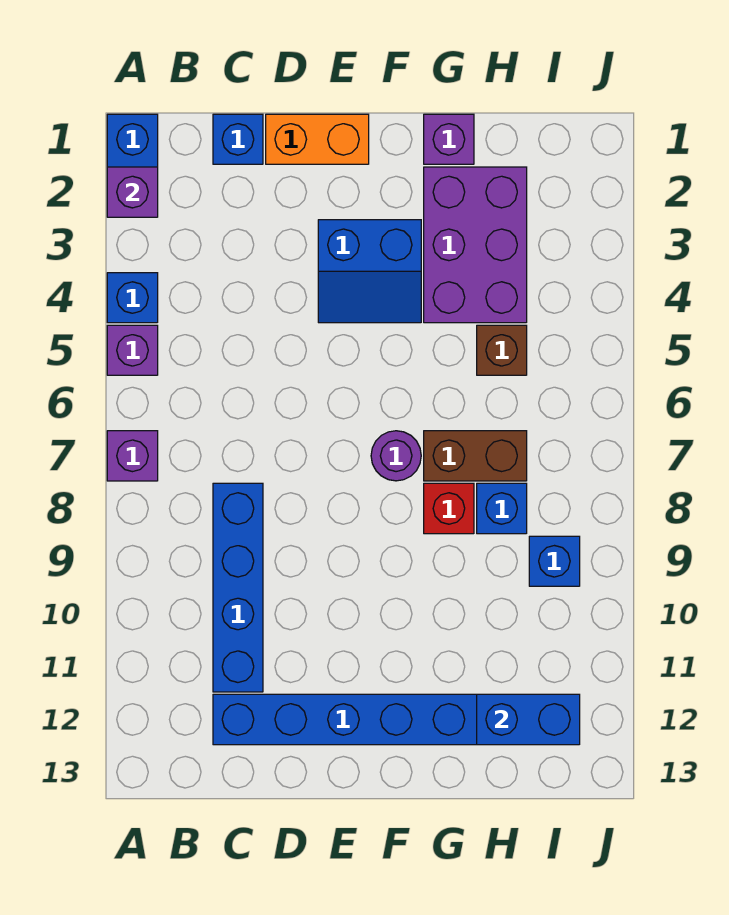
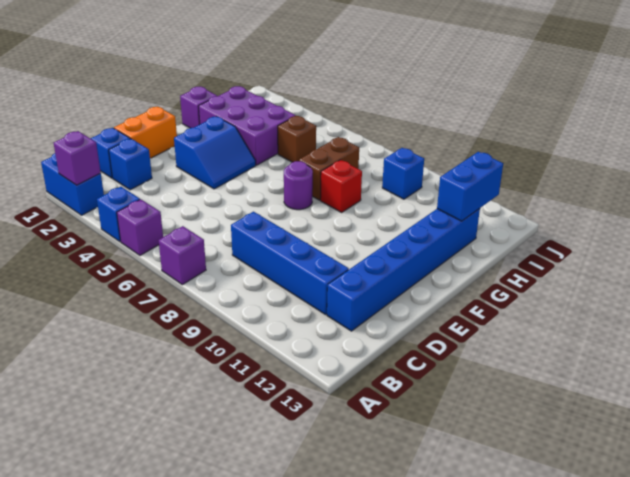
blue brick H8 level 1 -> blue brick C2 level 1

